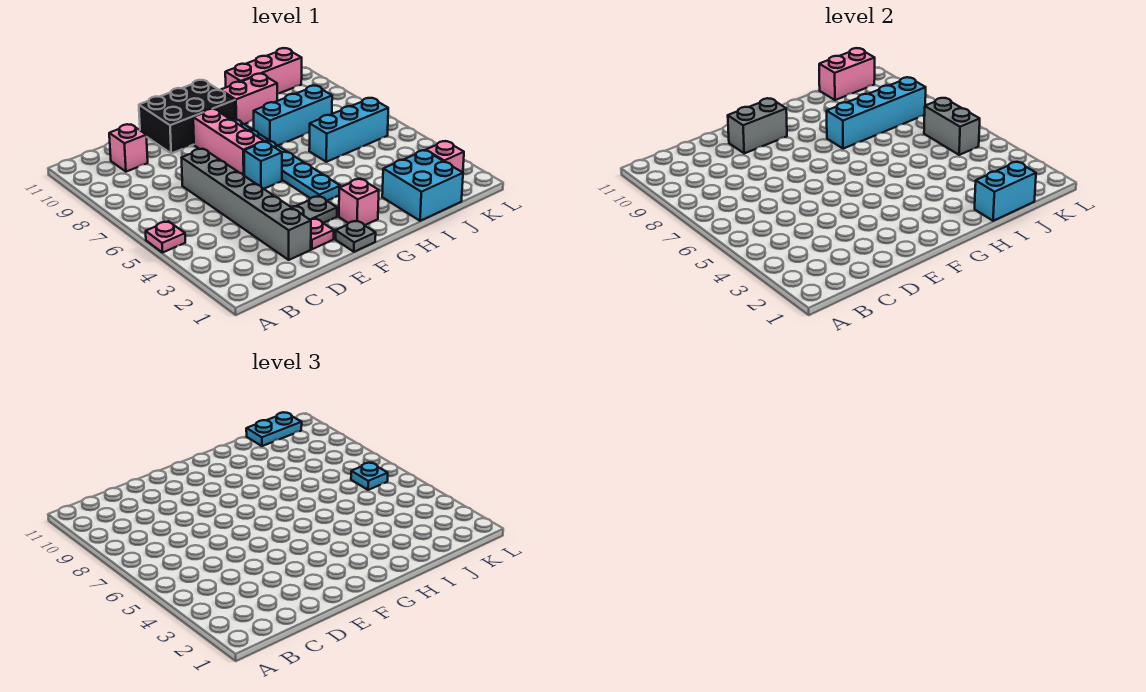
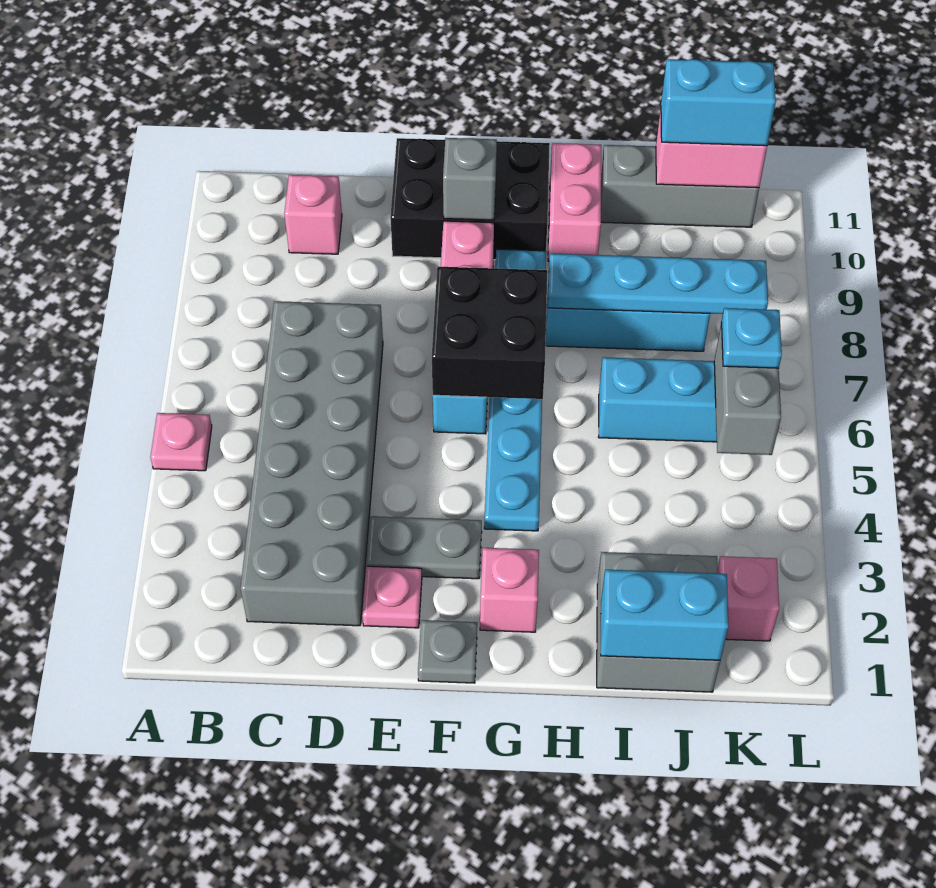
grey brick D2:D7 level 1 -> grey brick C2:D7 level 1
grey brick E10:F10 level 2 -> grey brick F10 level 2
none -> black brick F6:G7 level 2
cyan brick H8:K8 level 2 -> cyan plate H8:K8 level 2
pink brick H10:I10 level 1 -> pink brick H10:H11 level 1
cyan brick I1:J2 level 1 -> grey brick I1:J2 level 1
pink brick I11:K11 level 1 -> grey brick I11:K11 level 1
cyan plate J11:K11 level 3 -> cyan brick J11:K11 level 3

